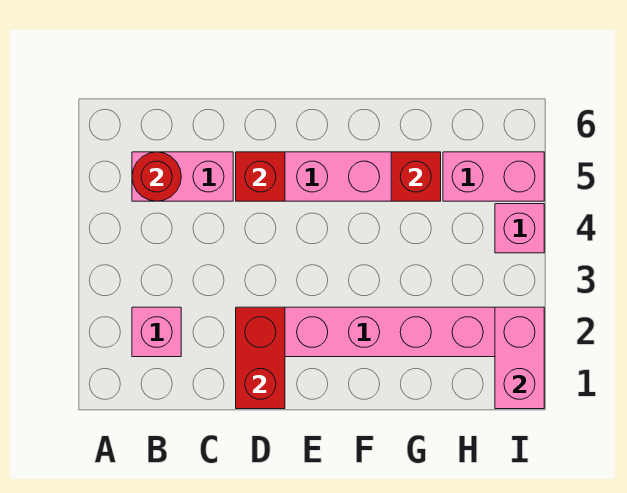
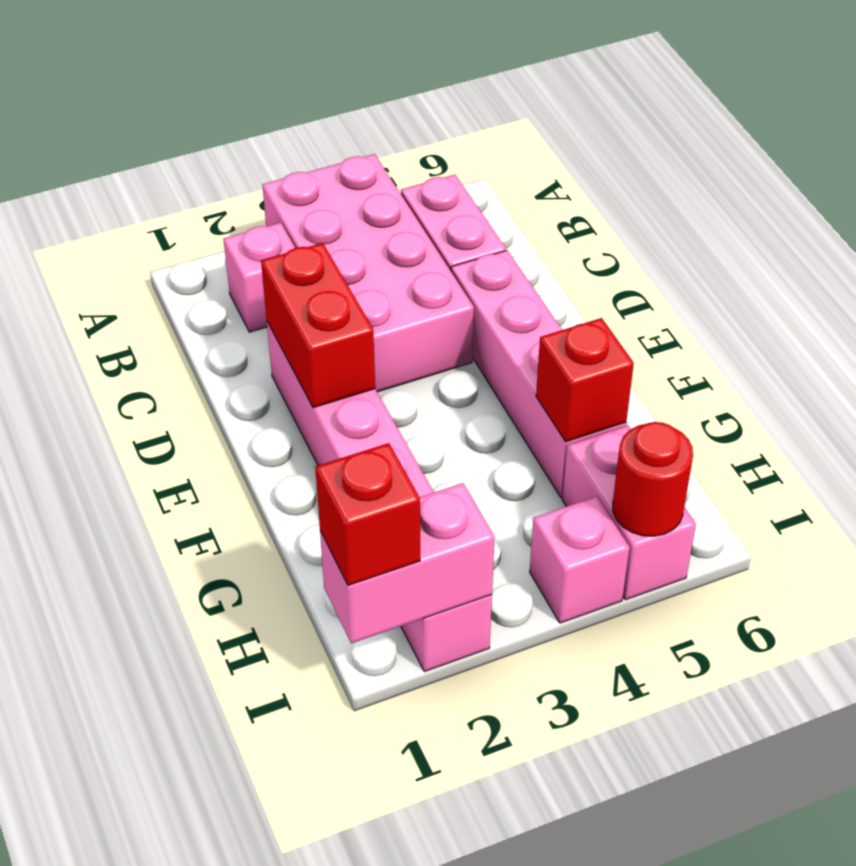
none -> pink brick A3:D4 level 1
red round brick B5 level 2 -> red round brick I5 level 2
red brick D1:D2 level 2 -> red brick D2:E2 level 2
red brick D5 level 2 -> red brick I1 level 3

